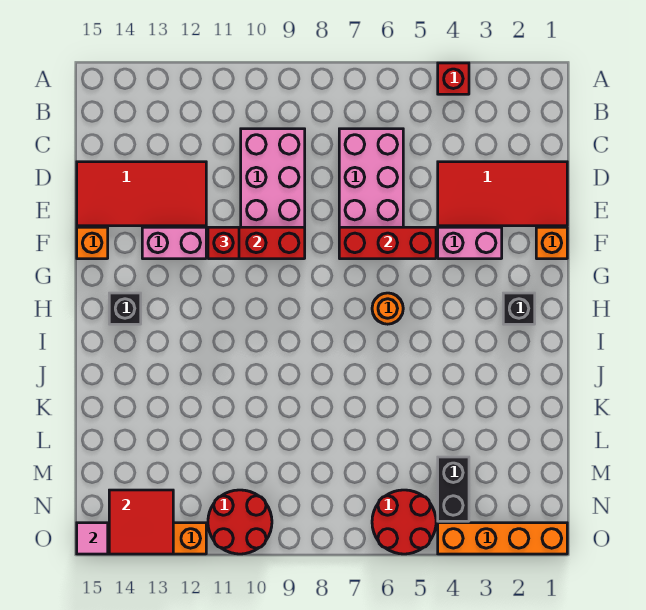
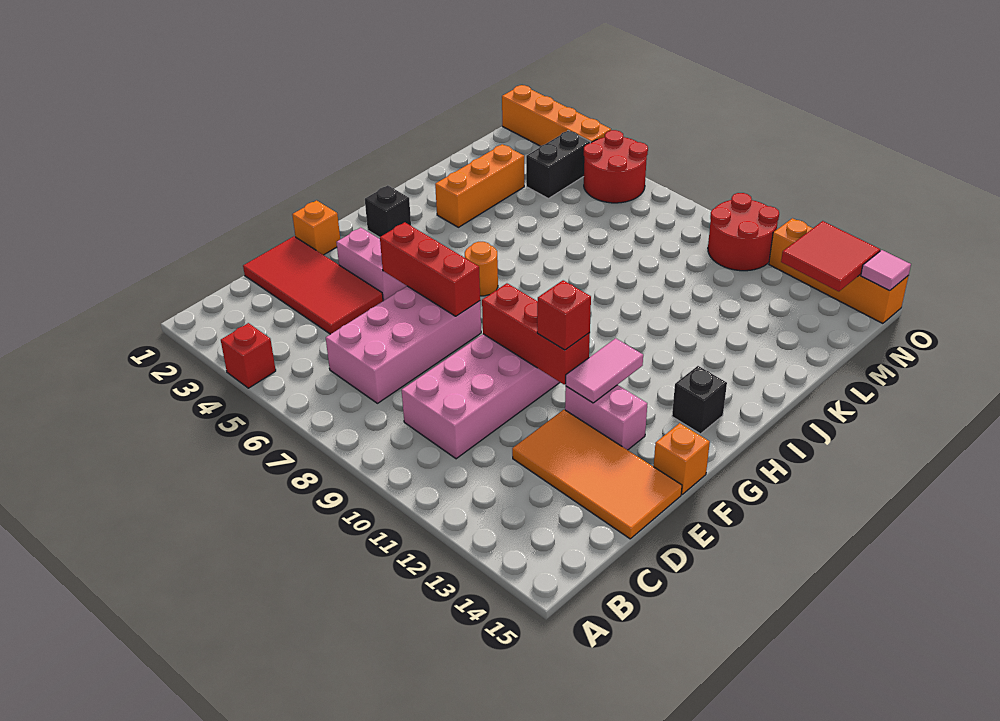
red tile D12:E15 level 1 -> orange tile D12:E15 level 1
none -> pink tile F12:G12 level 2
none -> orange brick J3:L3 level 1

